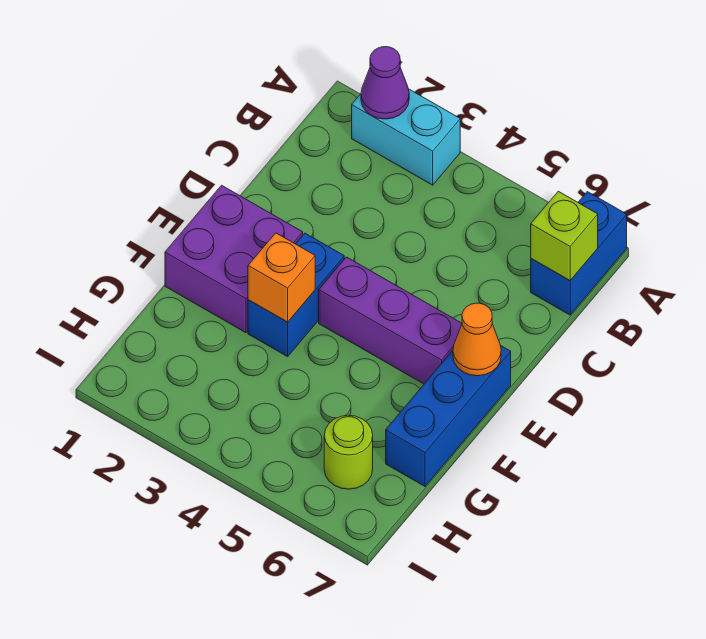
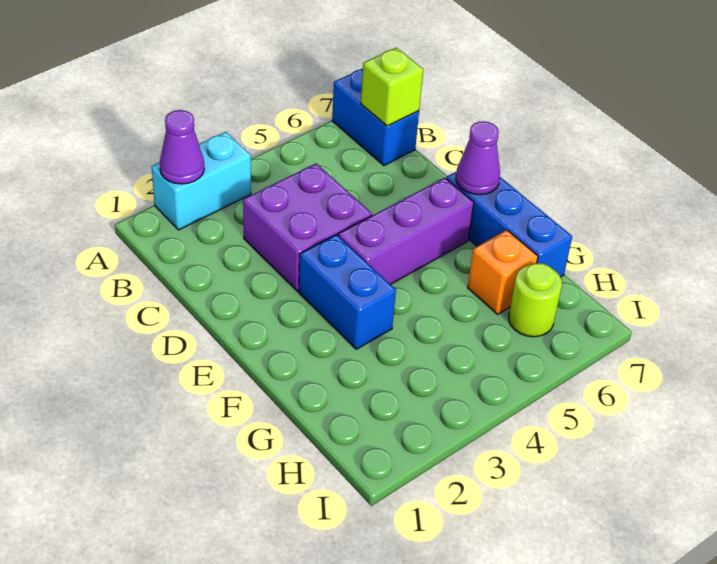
purple brick E1:F2 level 1 -> purple brick C3:D4 level 1
orange cone E7 level 2 -> purple cone E7 level 2
orange brick F3 level 2 -> orange brick G6 level 1

